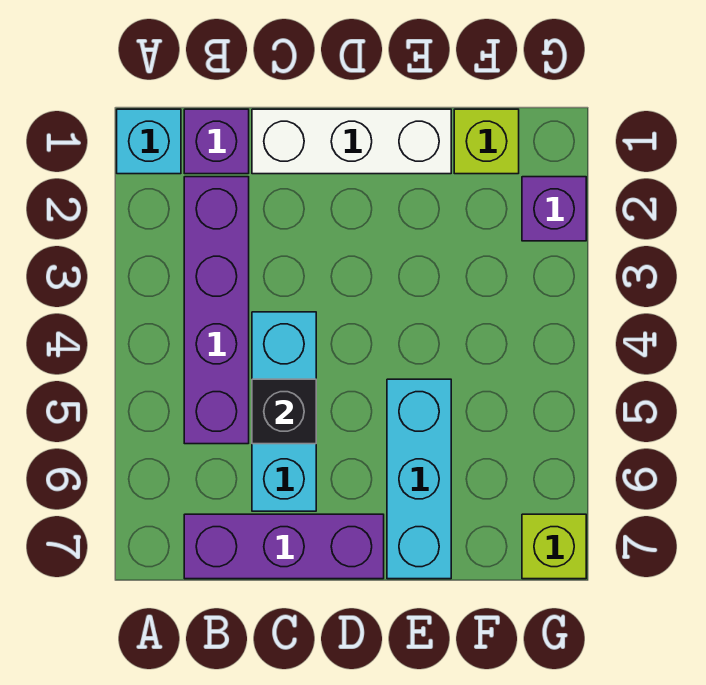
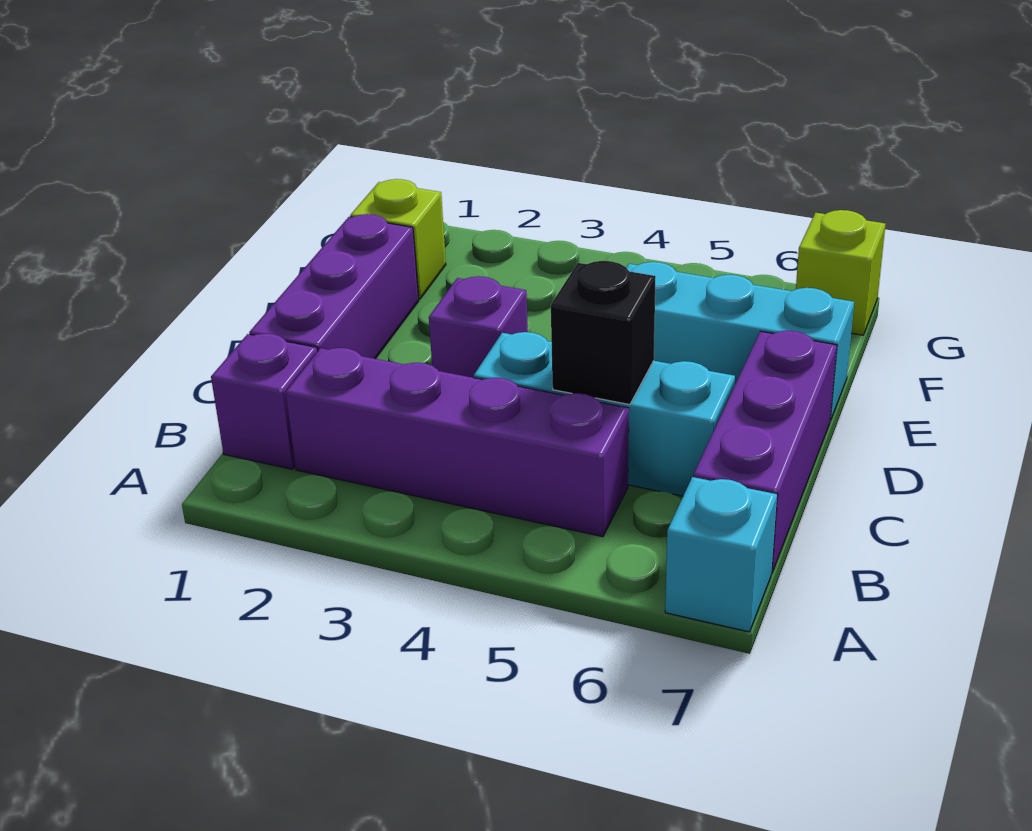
cyan brick A1 level 1 -> cyan brick A7 level 1
white brick C1:E1 level 1 -> purple brick C1:E1 level 1
purple brick G2 level 1 -> purple brick D3 level 1

